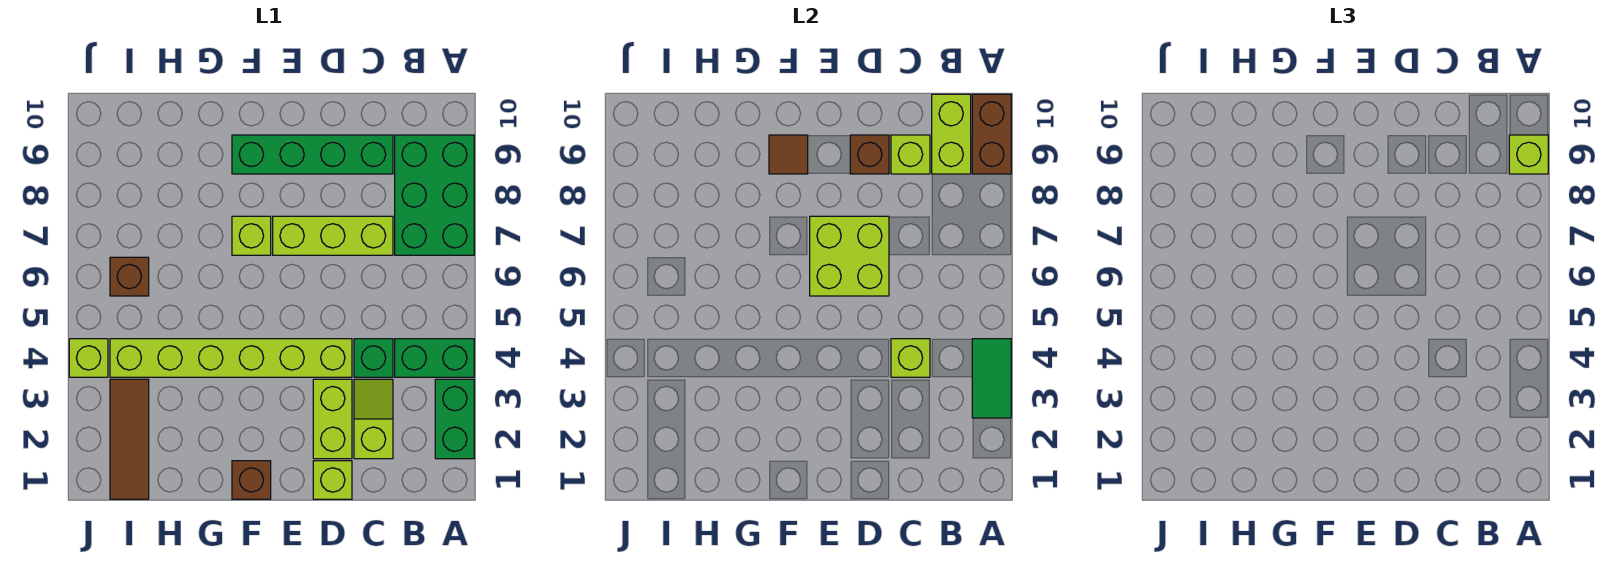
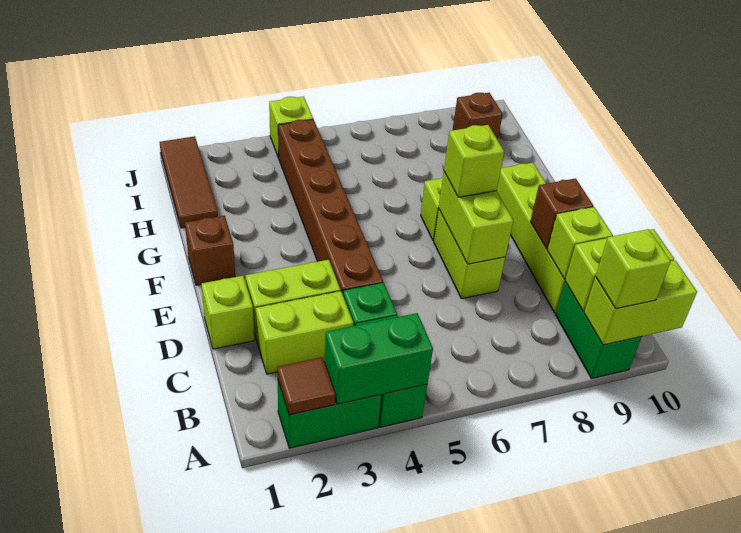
green tile A3:A4 level 2 -> green brick A3:A4 level 2
green brick A7:B9 level 1 -> green brick A9:B9 level 1
brown brick A9:A10 level 2 -> lime brick A9:A10 level 2
lime slope C2:C3 level 1 top 2 -> lime brick C2:C3 level 1
lime brick C4 level 2 -> lime brick E7 level 3
lime brick C7:E7 level 1 -> lime brick D7:E7 level 1
green brick C9:F9 level 1 -> lime brick C9:F9 level 1
lime brick D4:I4 level 1 -> brown brick D4:I4 level 1
lime brick D6:E7 level 2 -> lime brick D7:E7 level 2
brown tile F9 level 2 -> brown tile A2 level 2
brown tile I1:I3 level 1 -> brown tile H1:J1 level 1
brown brick I6 level 1 -> brown brick I9 level 1

